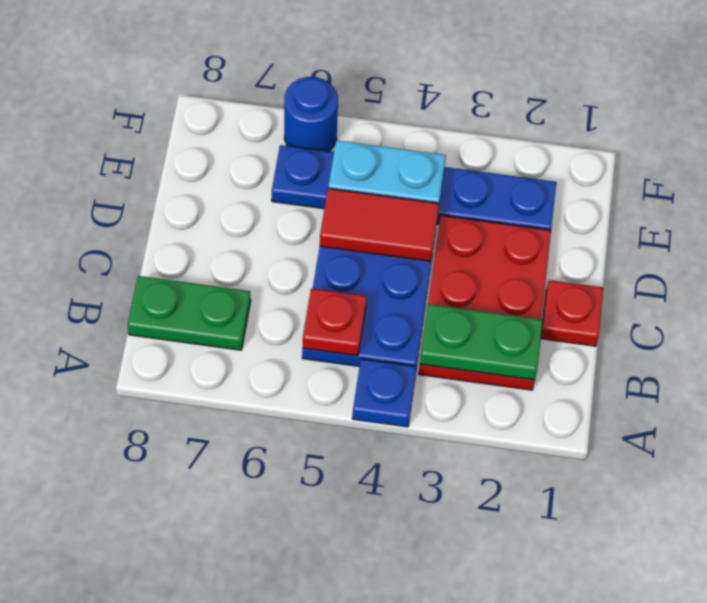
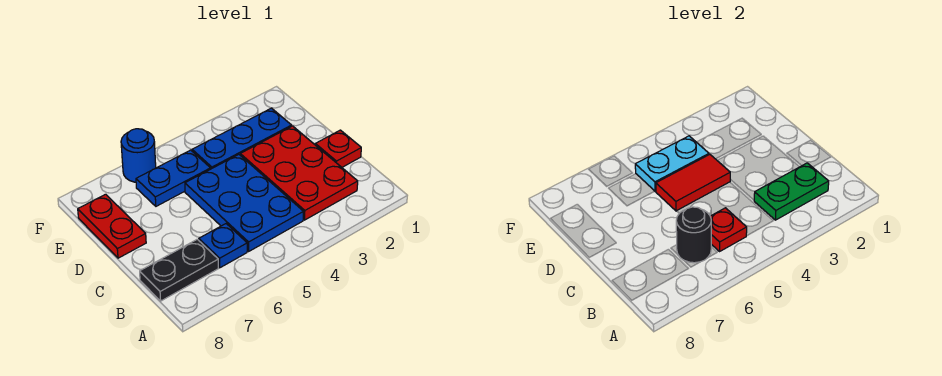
blue plate A4 level 1 -> blue plate B6 level 1
none -> black round brick B6 level 2
green plate B7:B8 level 1 -> black plate B7:B8 level 1
none -> red plate D8:E8 level 1

